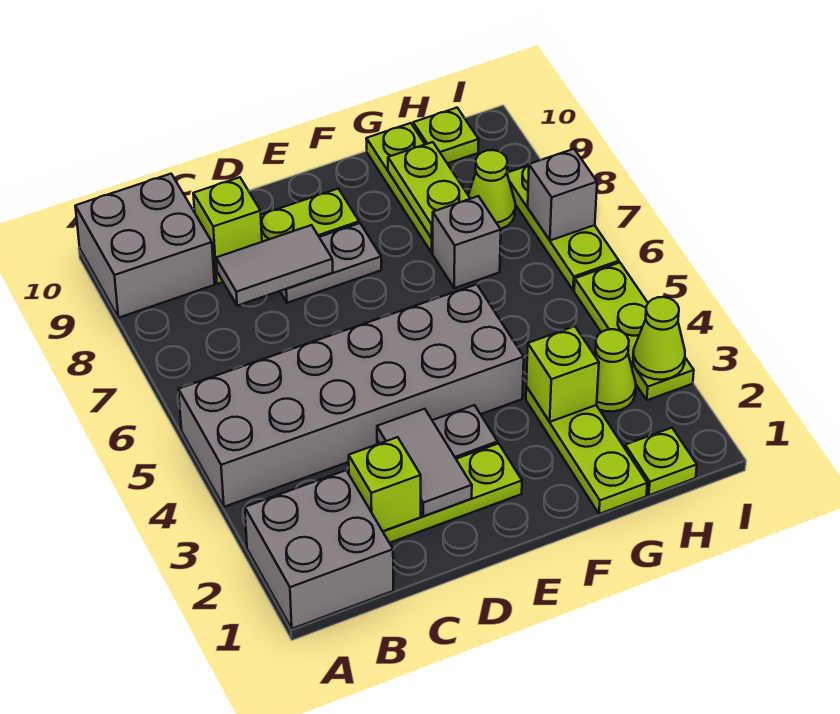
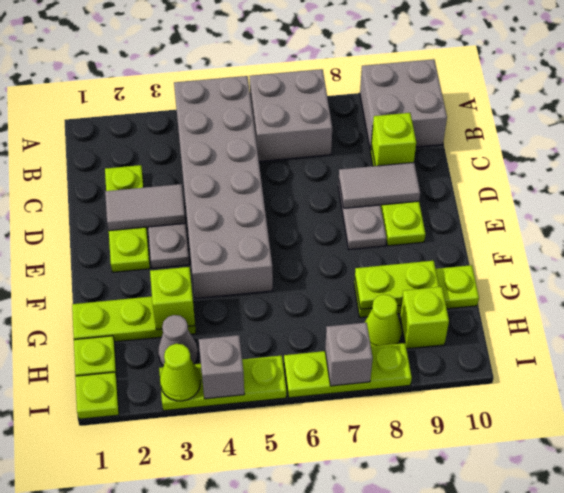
grey brick A1:B2 level 1 -> grey brick A6:B7 level 1
lime brick C2 level 2 -> lime brick H9 level 1
grey tile C8:D8 level 2 -> grey tile D8:D9 level 2
grey brick G7 level 1 -> grey brick I4 level 2
lime cone H3 level 1 -> grey cone H3 level 1
lime plate H10 level 1 -> lime plate I1 level 1

